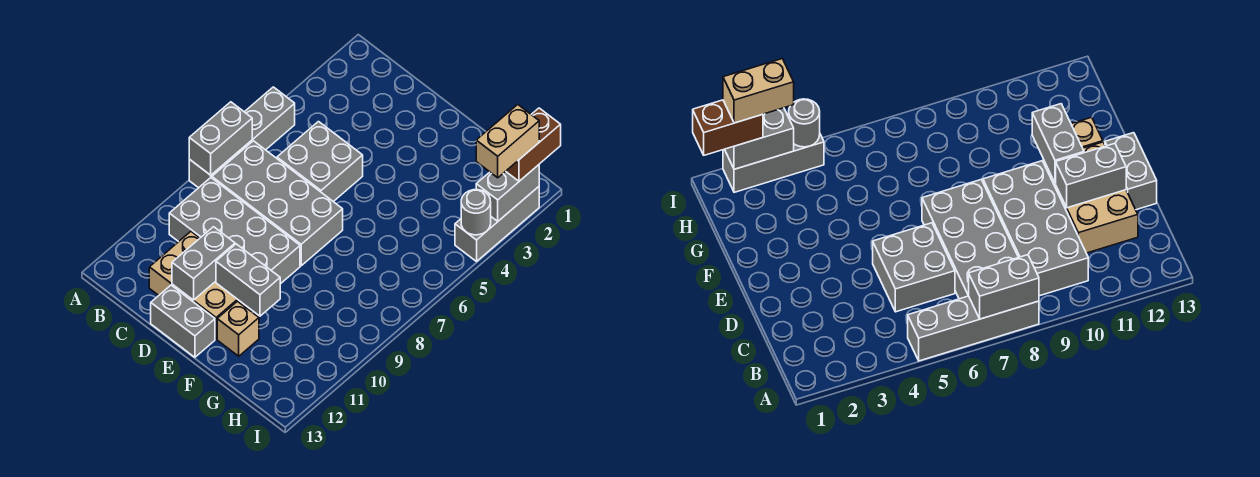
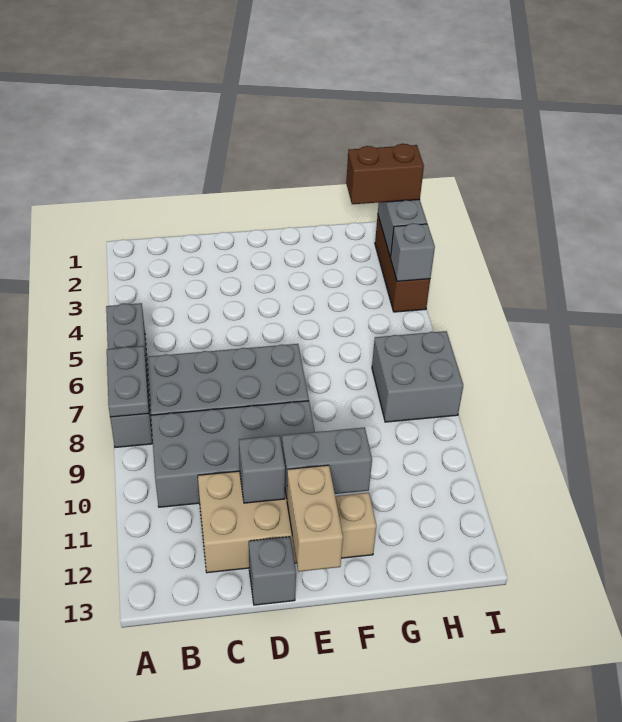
grey brick A7:A8 level 2 -> grey plate A7:A8 level 2
grey brick C5:D6 level 1 -> grey brick H7:I8 level 1
grey brick D11:D12 level 2 -> grey brick D11 level 2
grey brick D13:E13 level 1 -> grey brick D13 level 1
brown brick I1:I2 level 3 -> brown brick H2:I2 level 3
grey brick I2:I4 level 1 -> brown brick I2:I4 level 1
tan brick I2:I3 level 4 -> tan brick E12:E13 level 2
grey round brick I4 level 2 -> grey brick I4 level 2

